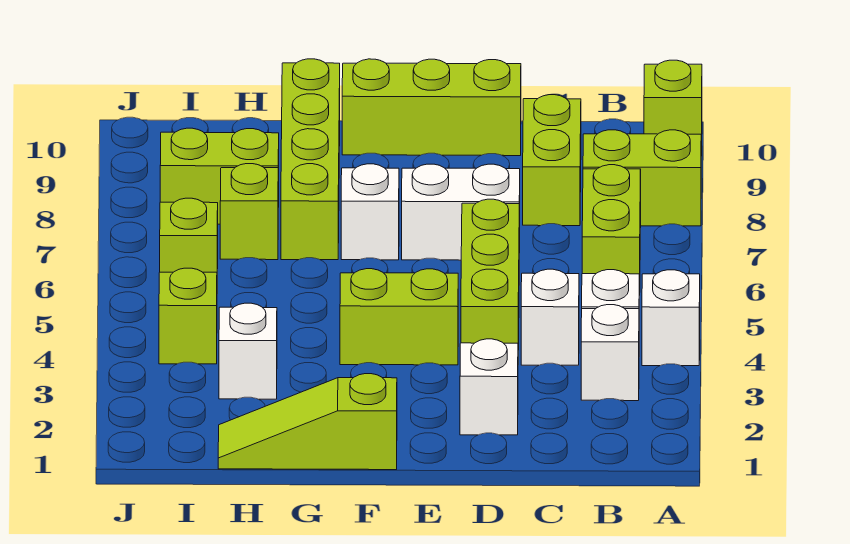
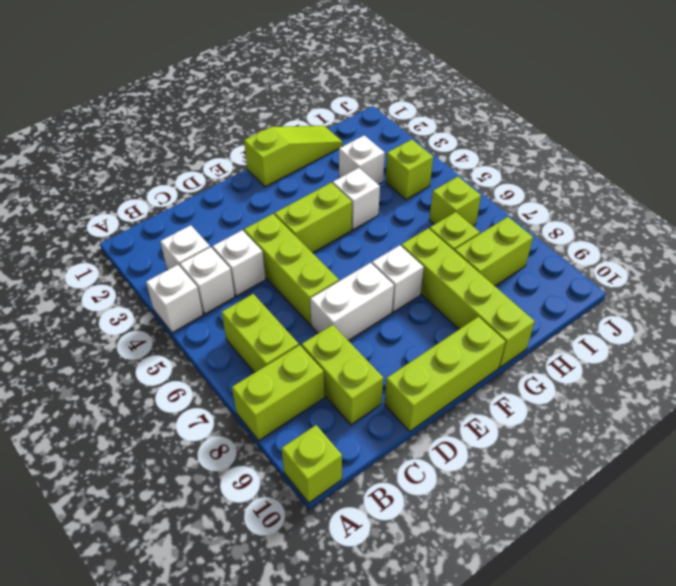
white brick D2 level 1 -> white brick G4 level 1

